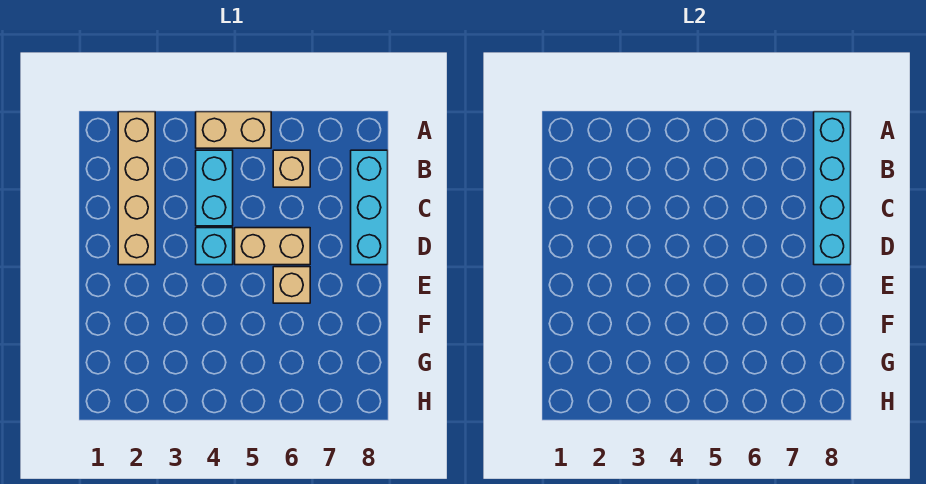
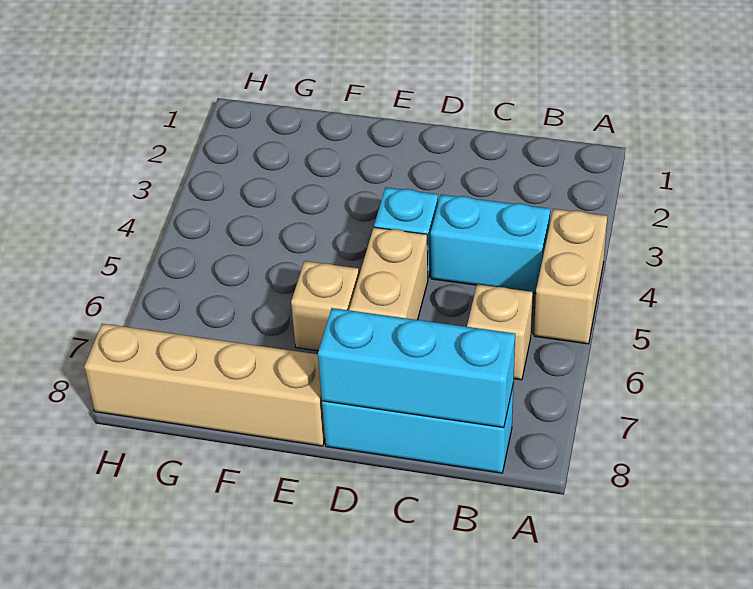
tan brick A2:D2 level 1 -> tan brick E8:H8 level 1
cyan brick A8:D8 level 2 -> cyan brick B8:D8 level 2

